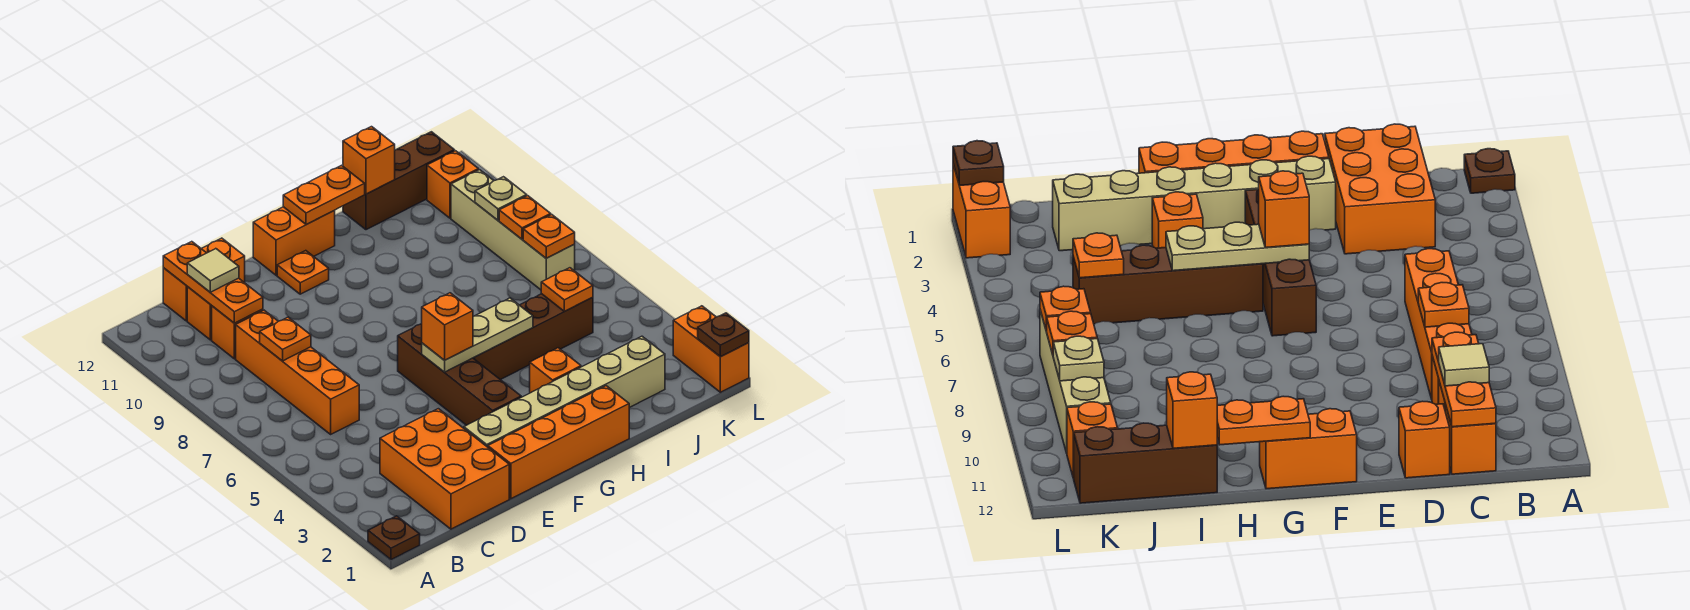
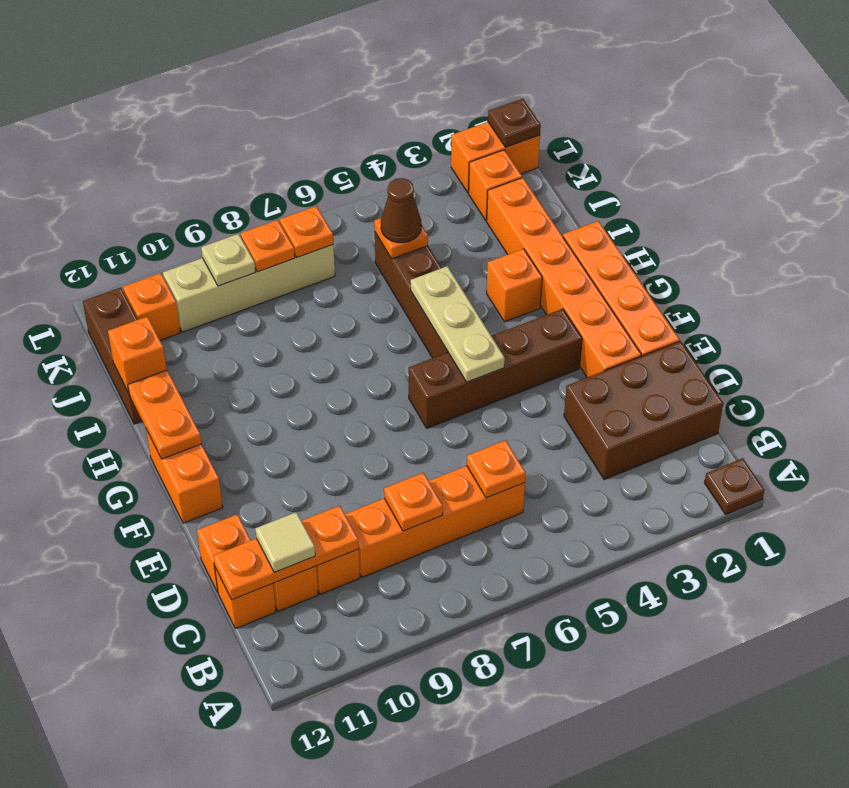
orange brick C1:D3 level 1 -> brown brick C1:D3 level 1
tan brick E2:J2 level 1 -> orange brick E2:J2 level 1
orange brick F5 level 3 -> orange brick K2 level 1
orange plate F11 level 1 -> orange plate C6 level 2
none -> brown cone J5 level 3

